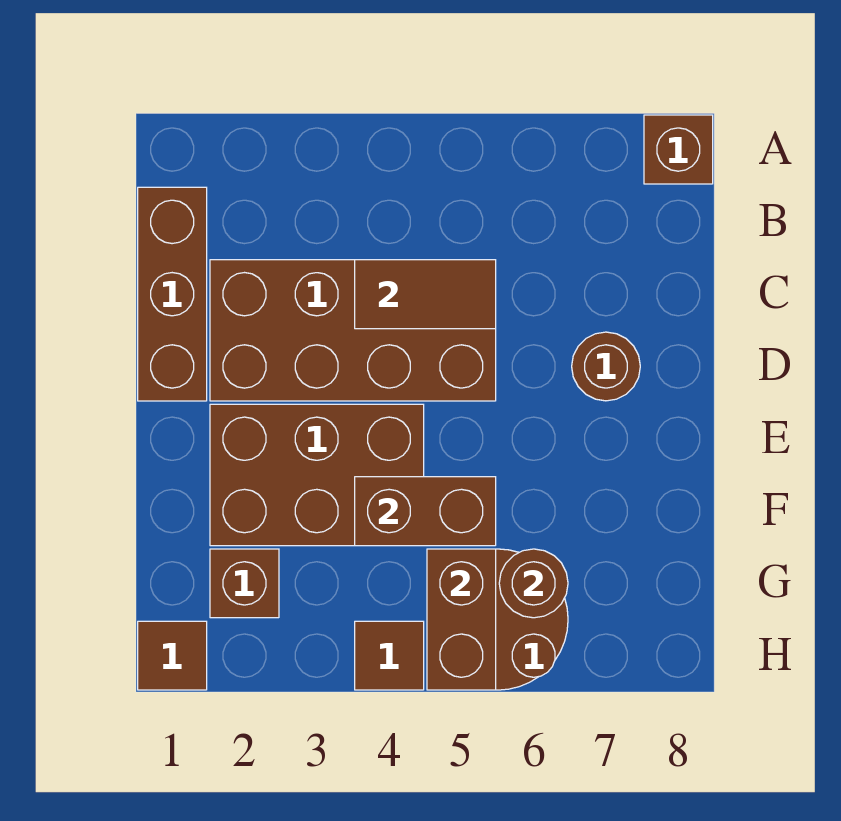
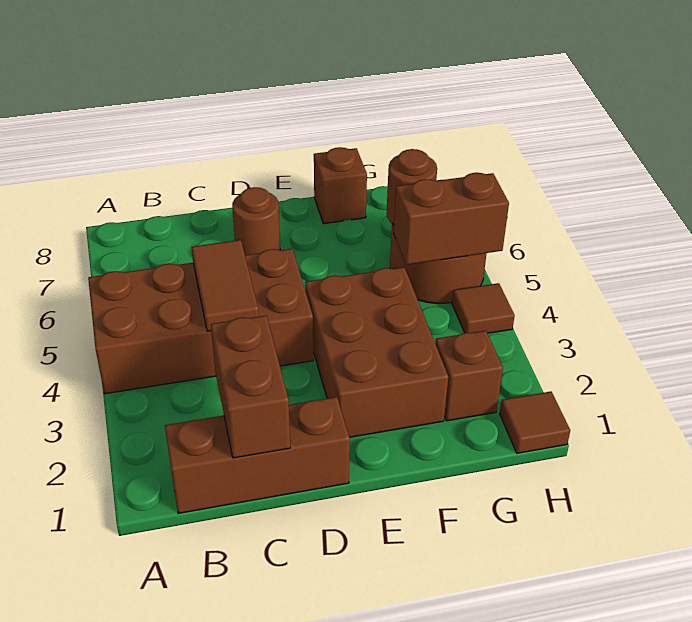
brown brick A8 level 1 -> brown brick F8 level 1
brown brick C2:D5 level 1 -> brown brick A4:D5 level 1
brown brick F4:F5 level 2 -> brown brick C1:C2 level 2

